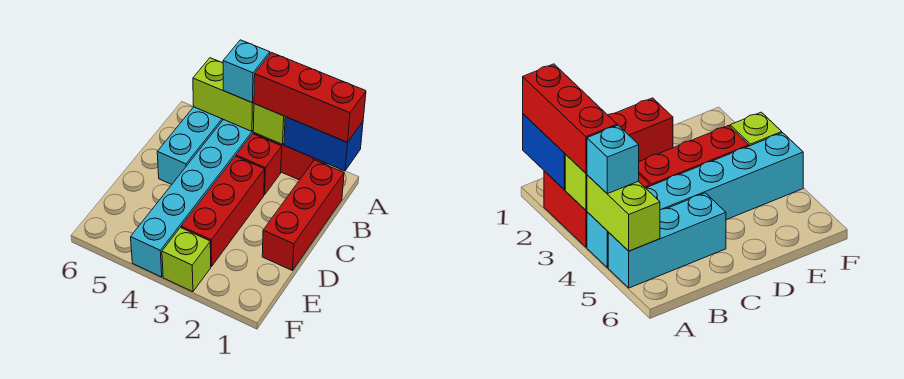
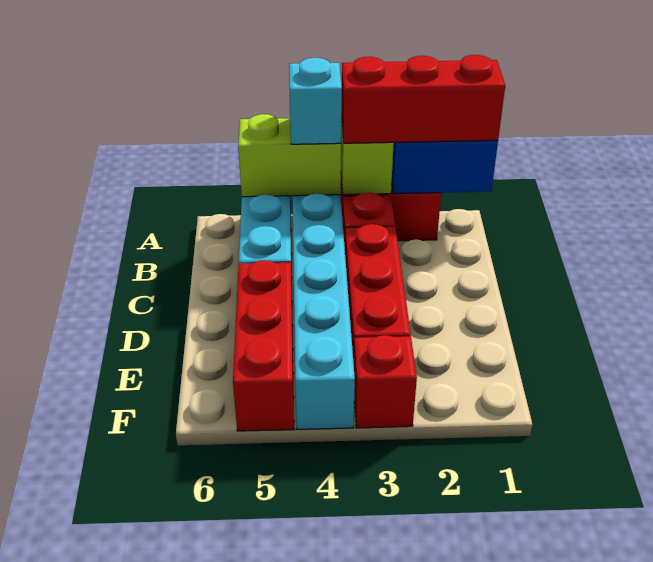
red brick B1:D1 level 1 -> red brick D5:F5 level 1
lime brick F3 level 1 -> red brick F3 level 1

